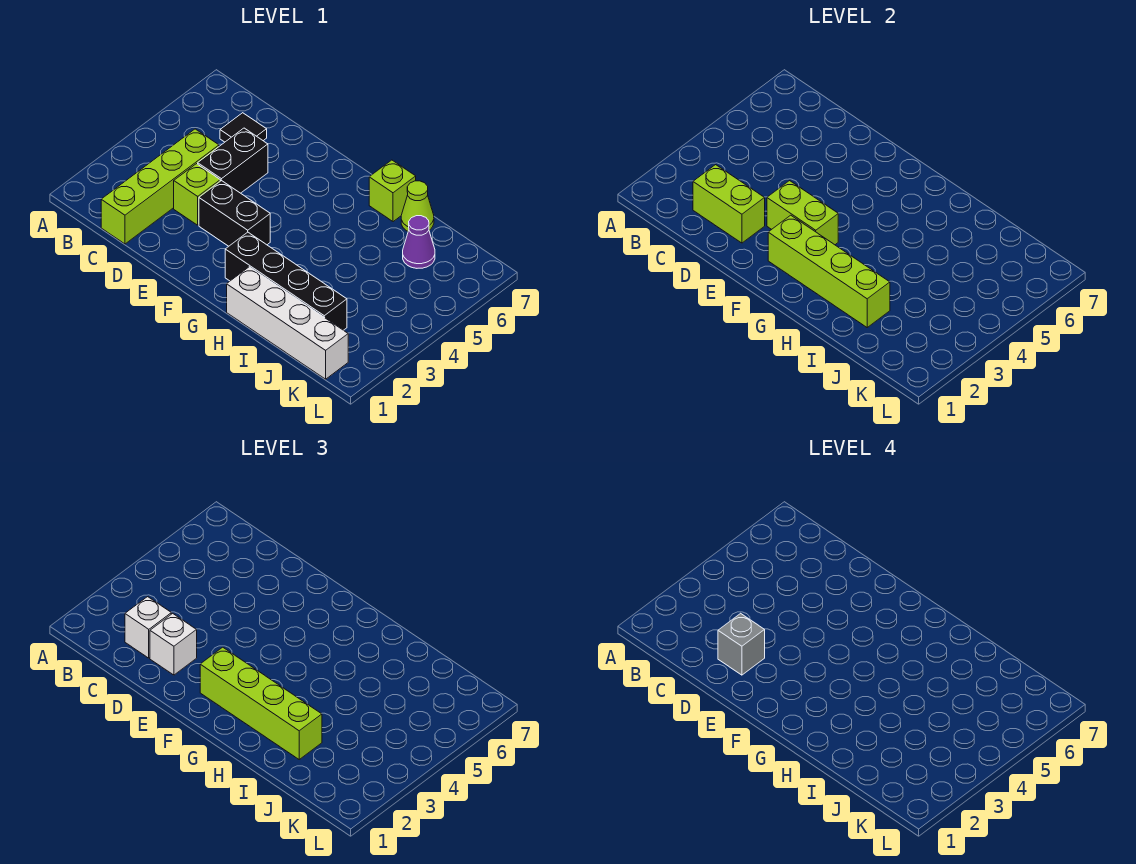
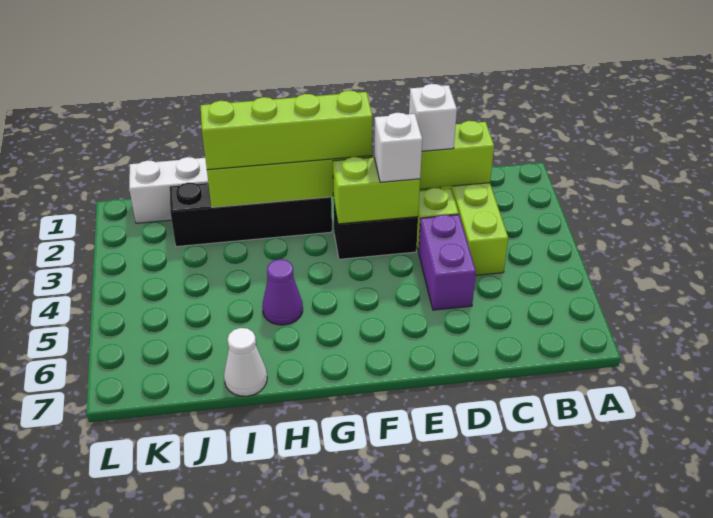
white brick C2 level 3 -> white brick E3 level 3
black tile C6 level 1 -> none
grey brick D2 level 4 -> none
black brick D4:D5 level 1 -> purple brick D4:D5 level 1
lime brick H7 level 1 -> none
lime cone I7 level 1 -> white cone I7 level 1
purple cone J6 level 1 -> purple cone H5 level 1

